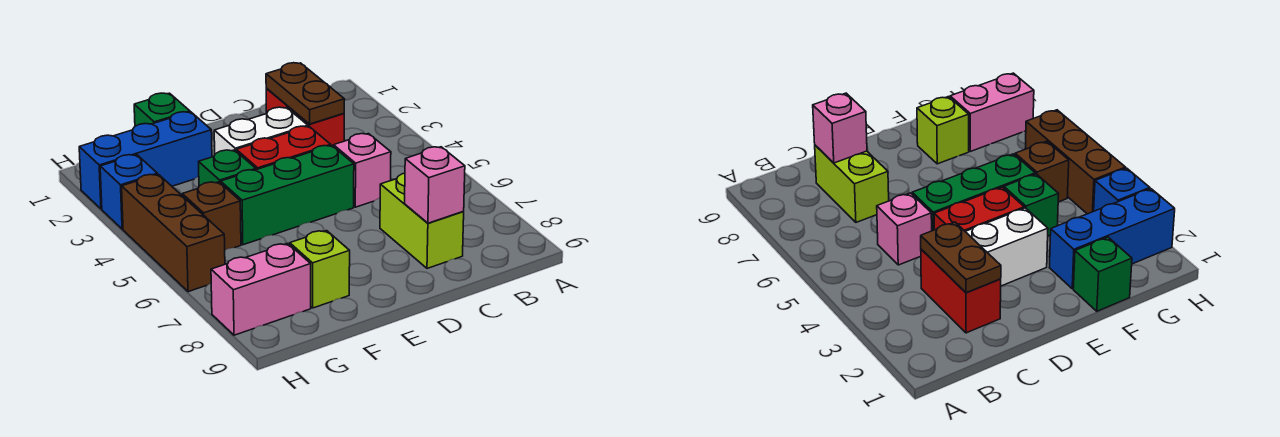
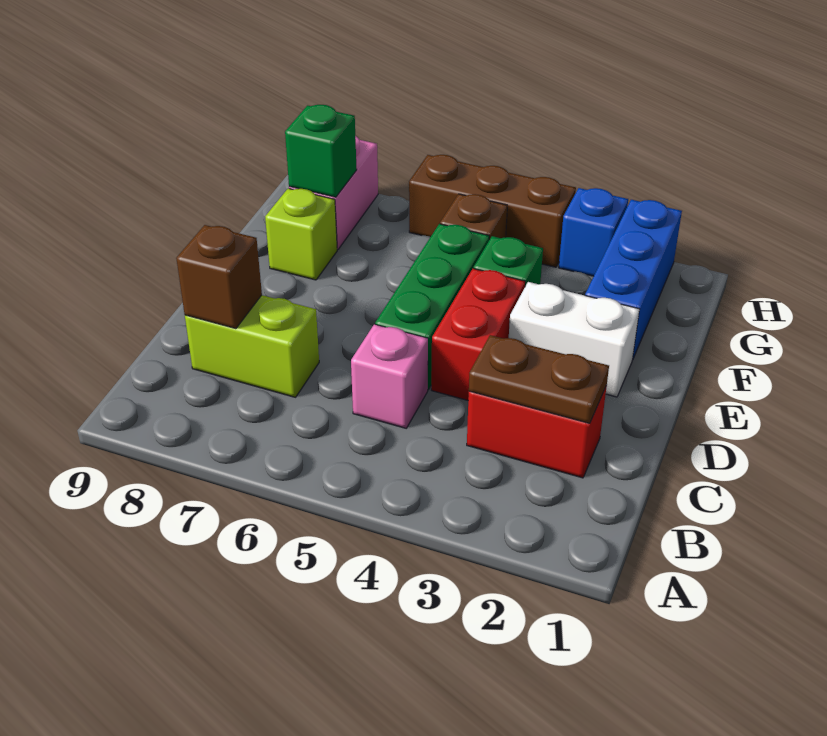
pink brick C8 level 2 -> brown brick C8 level 2
white brick D3:E3 level 1 -> white brick E2:E3 level 1
green brick F1 level 1 -> green brick G8 level 2

